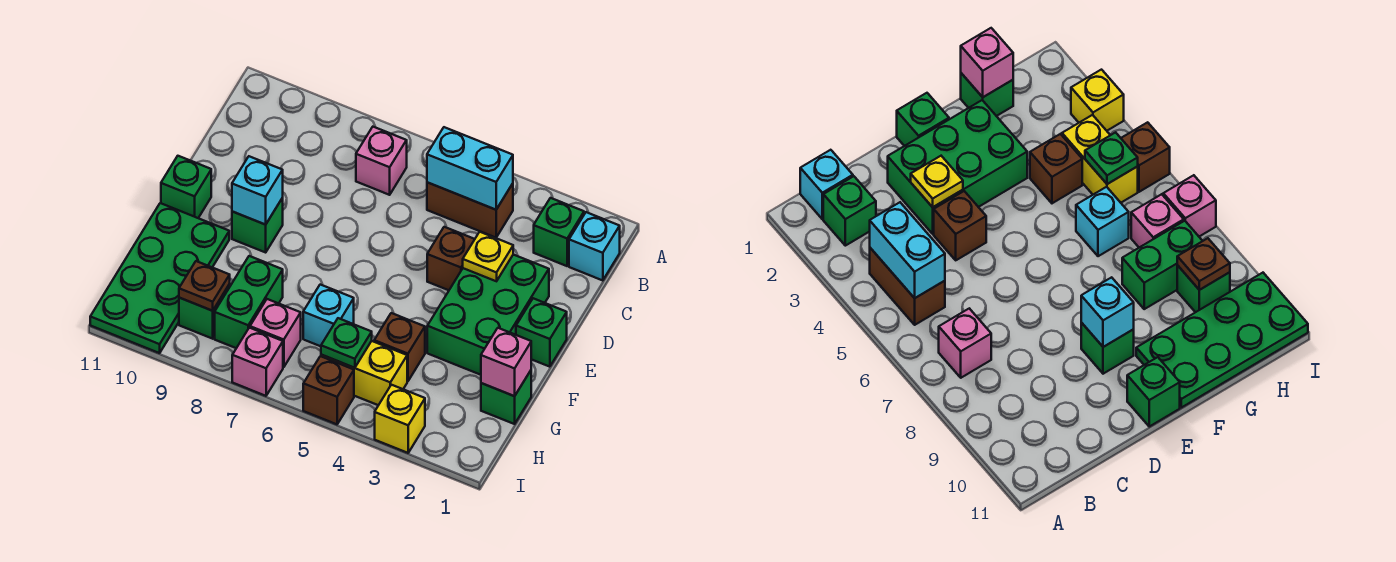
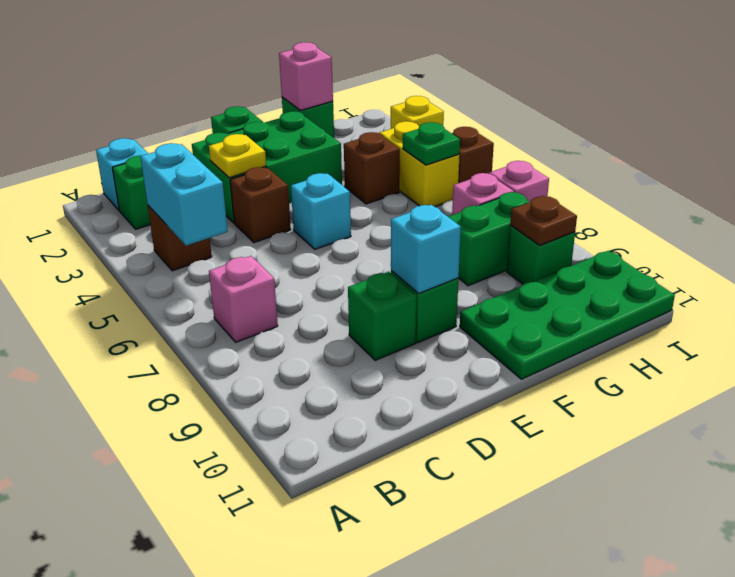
brown brick B4:B5 level 1 -> brown brick B4 level 1
green brick E11 level 1 -> green brick D9 level 1
cyan brick G6 level 1 -> cyan brick E5 level 1

